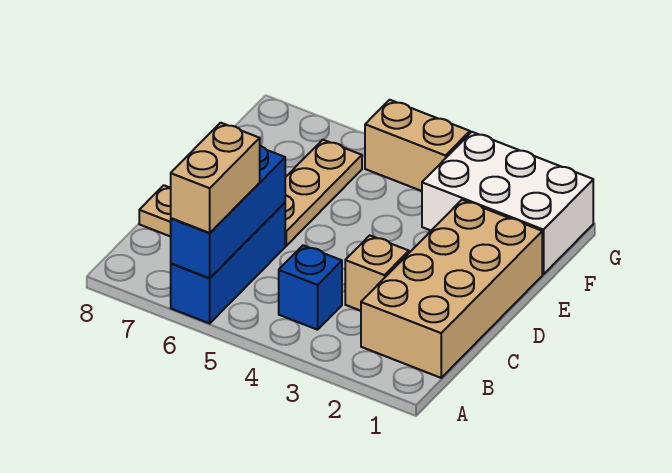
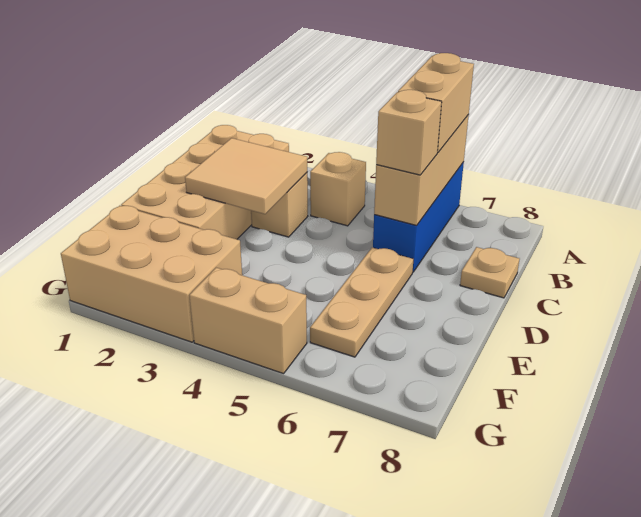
blue brick A6:C6 level 2 -> tan brick A6:C6 level 2
blue brick B4 level 1 -> tan brick B4 level 1
none -> tan tile C2:D3 level 2
none -> tan brick C6 level 3
white brick F1:G3 level 1 -> tan brick F1:G3 level 1

